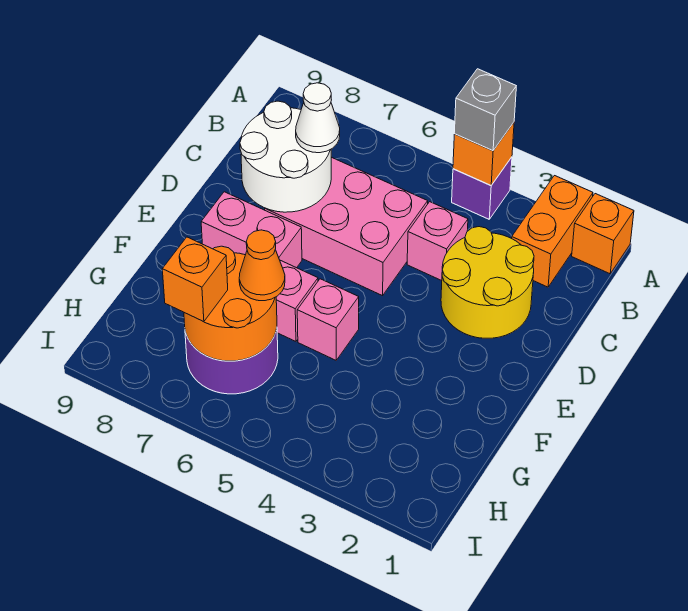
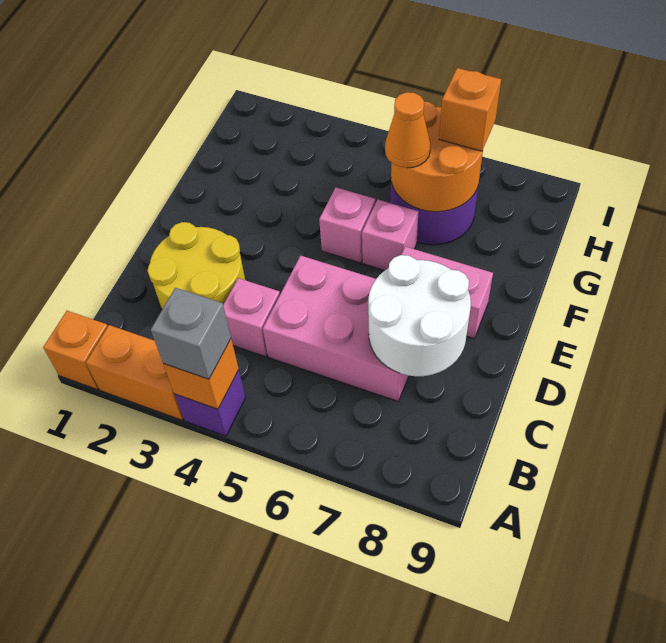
orange brick A2:B2 level 1 -> orange brick A2:A3 level 1
white cone C7 level 3 -> none

